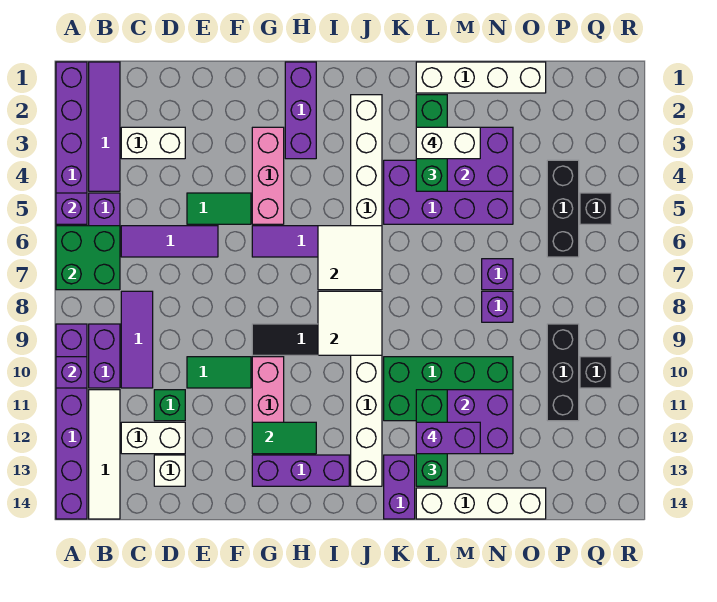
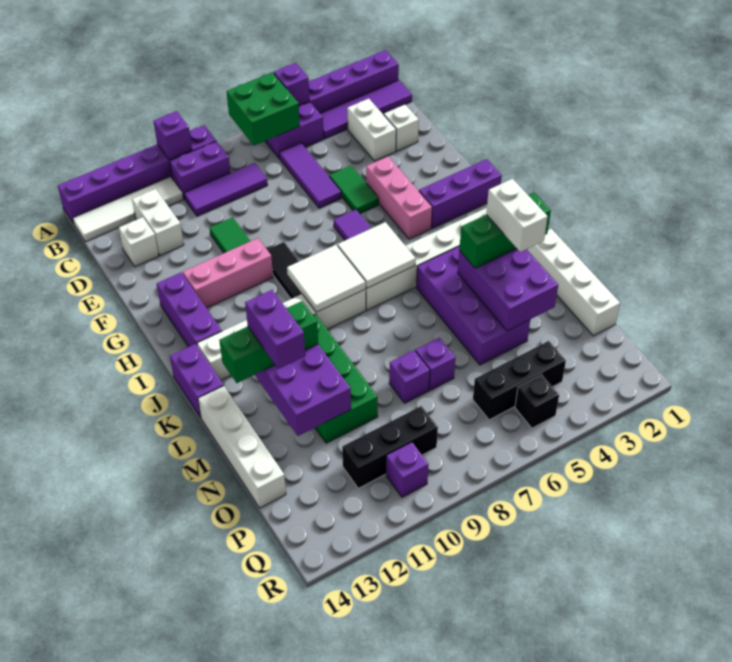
none -> white brick D2 level 1
green brick D11 level 1 -> none
pink brick G3:G5 level 1 -> pink brick F4:H4 level 1
green tile G12:H12 level 2 -> none
purple brick K13:K14 level 1 -> purple brick J14:K14 level 1
black brick Q10 level 1 -> purple brick Q10 level 1

